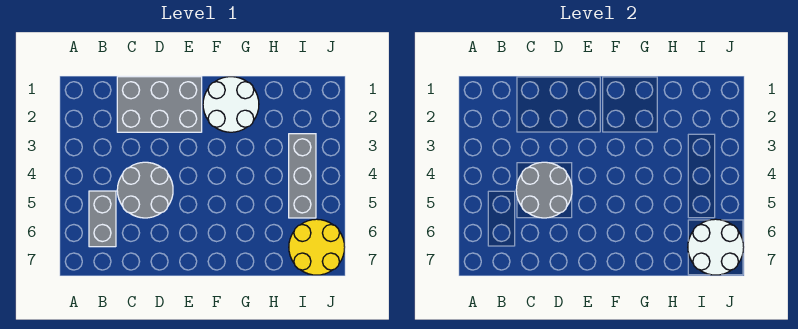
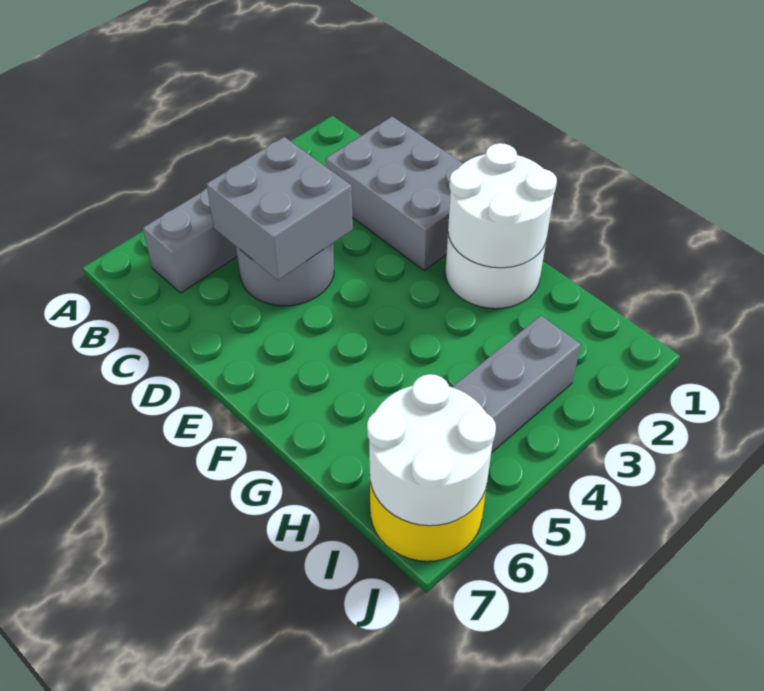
grey round brick C4:D5 level 2 -> grey brick C4:D5 level 2
none -> white round brick F1:G2 level 2

